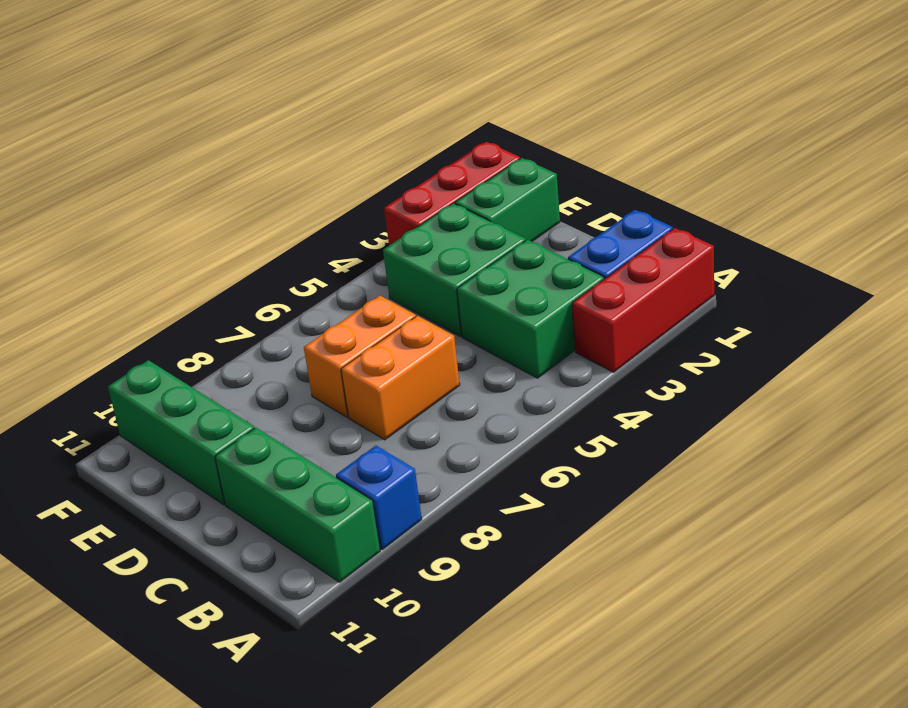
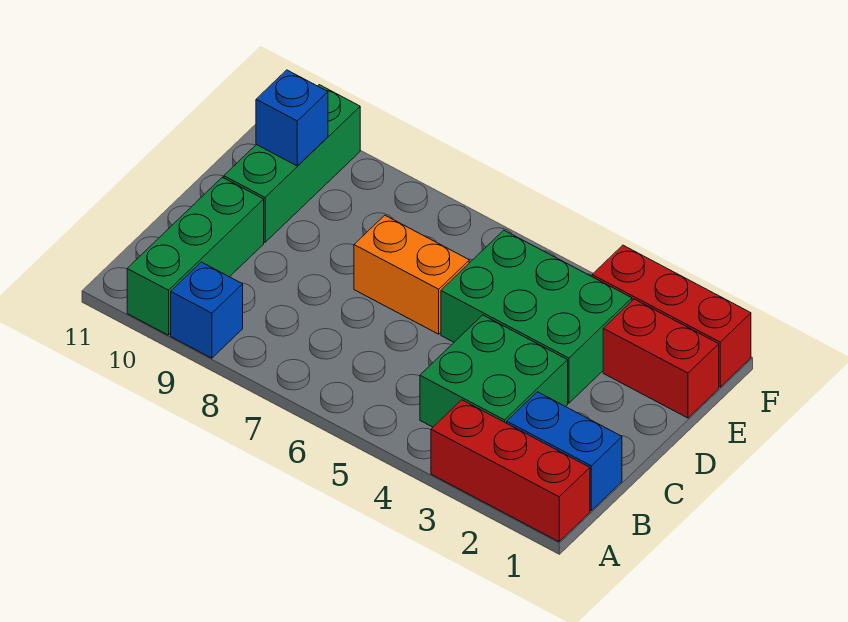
orange brick C6:C7 level 1 -> none
green brick D3:E4 level 1 -> green brick D3:E5 level 1
green brick E1:E2 level 1 -> red brick E1:E2 level 1
none -> blue brick E10 level 2

